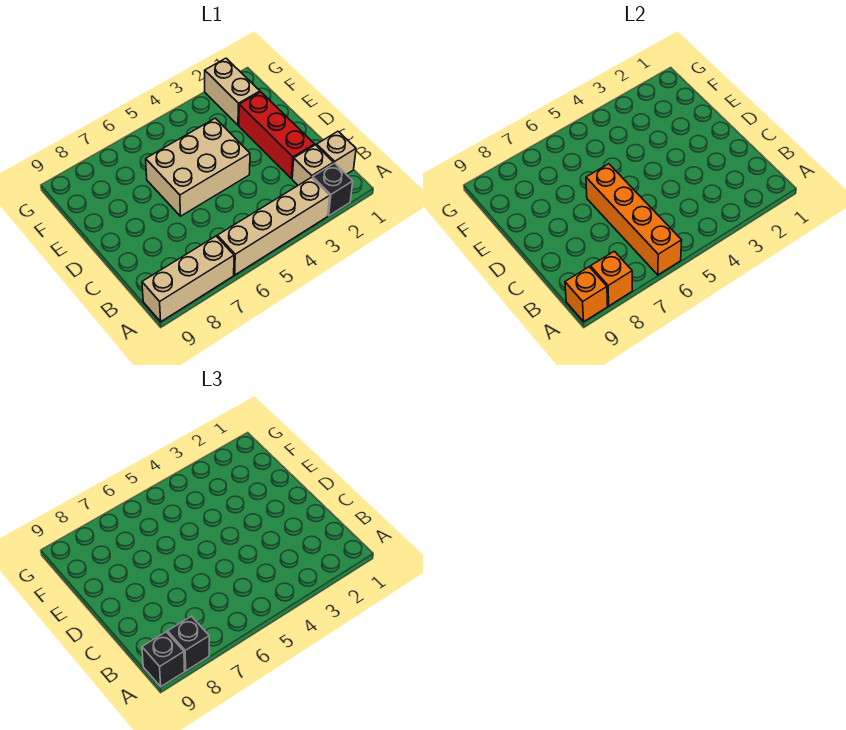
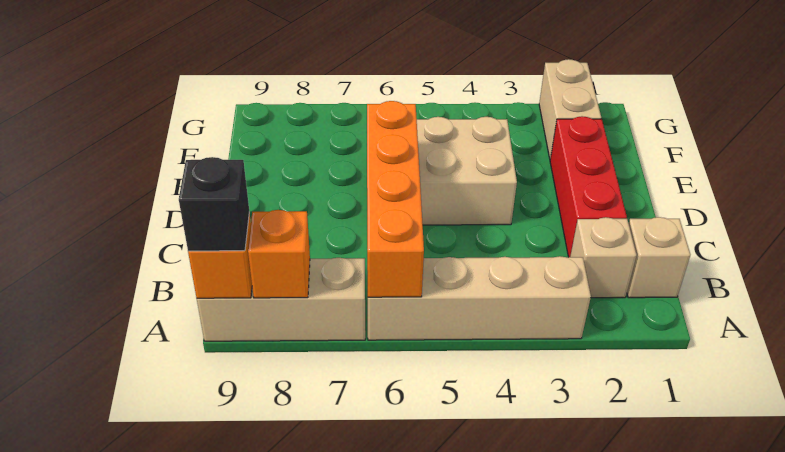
black brick A2 level 1 -> none
black brick A8 level 3 -> none

